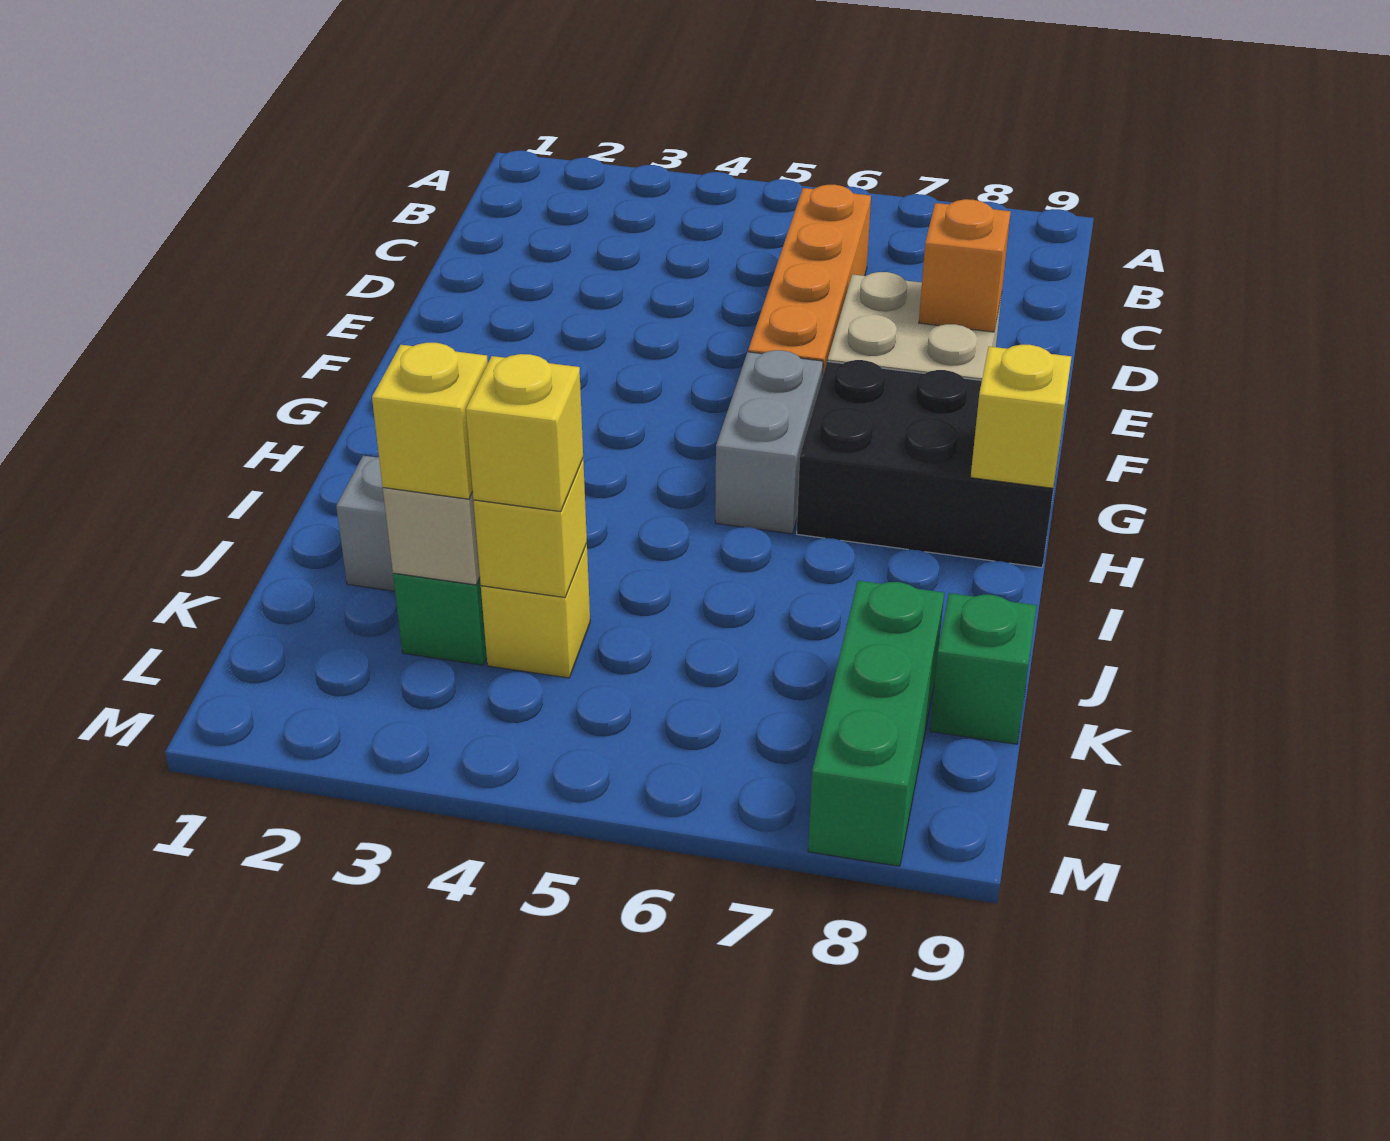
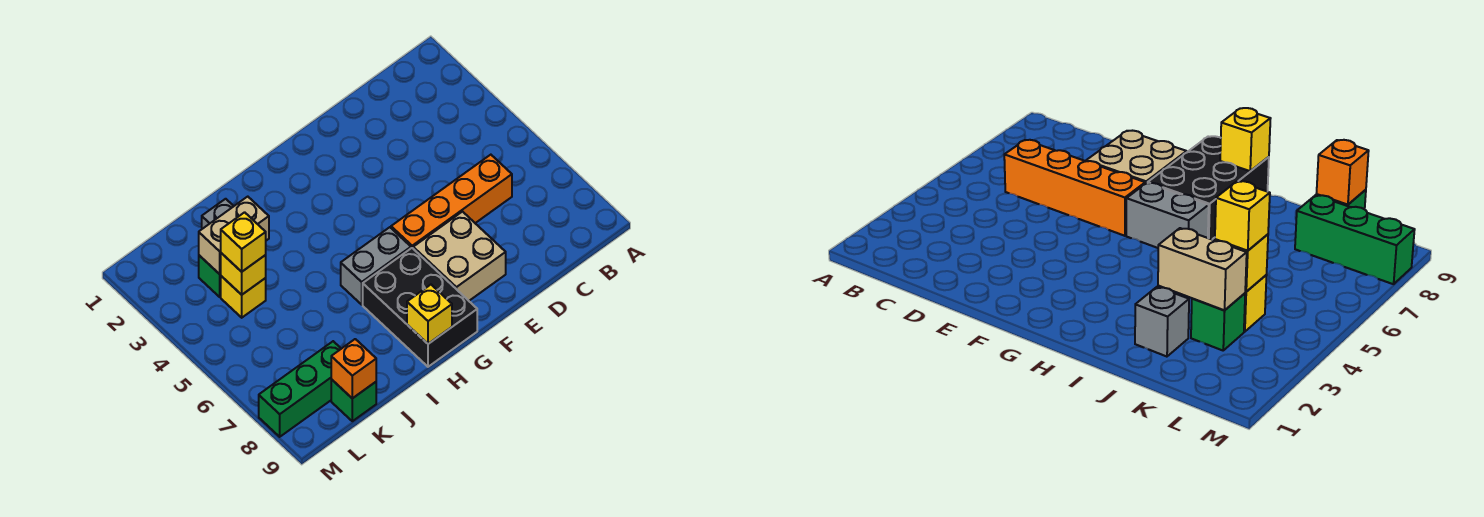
orange brick E8 level 2 -> orange brick K9 level 2
yellow brick K3 level 3 -> none

